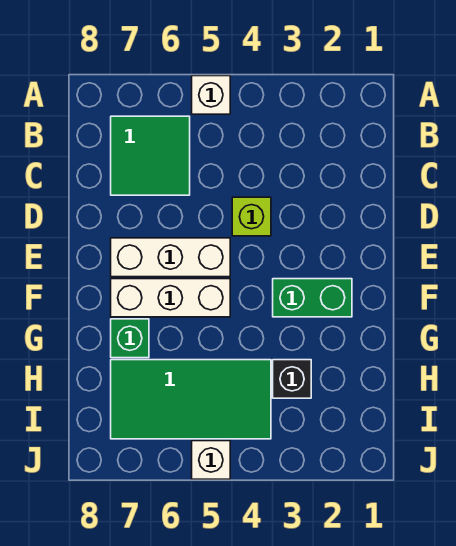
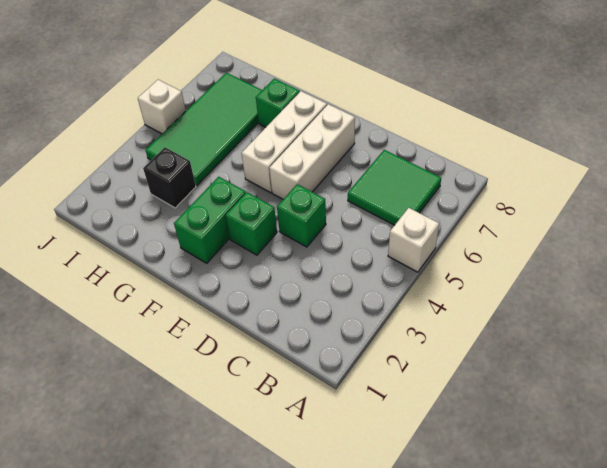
lime brick D4 level 1 -> green brick D4 level 1
none -> green brick E3 level 1

